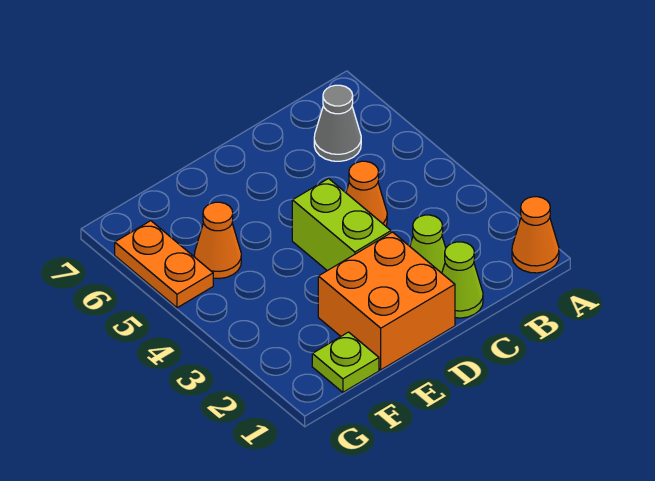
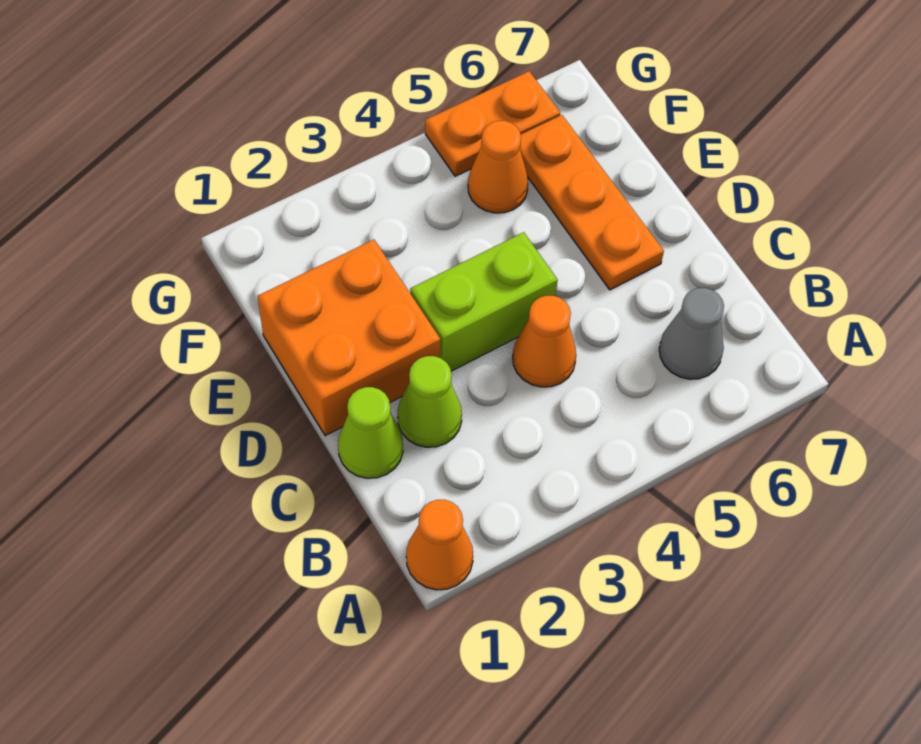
none -> orange plate D6:F6 level 1
lime plate F1 level 1 -> none

